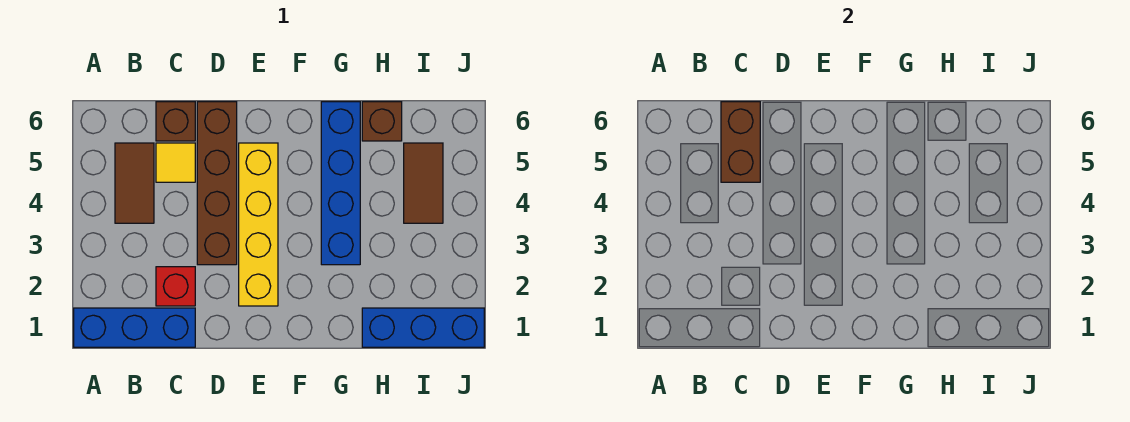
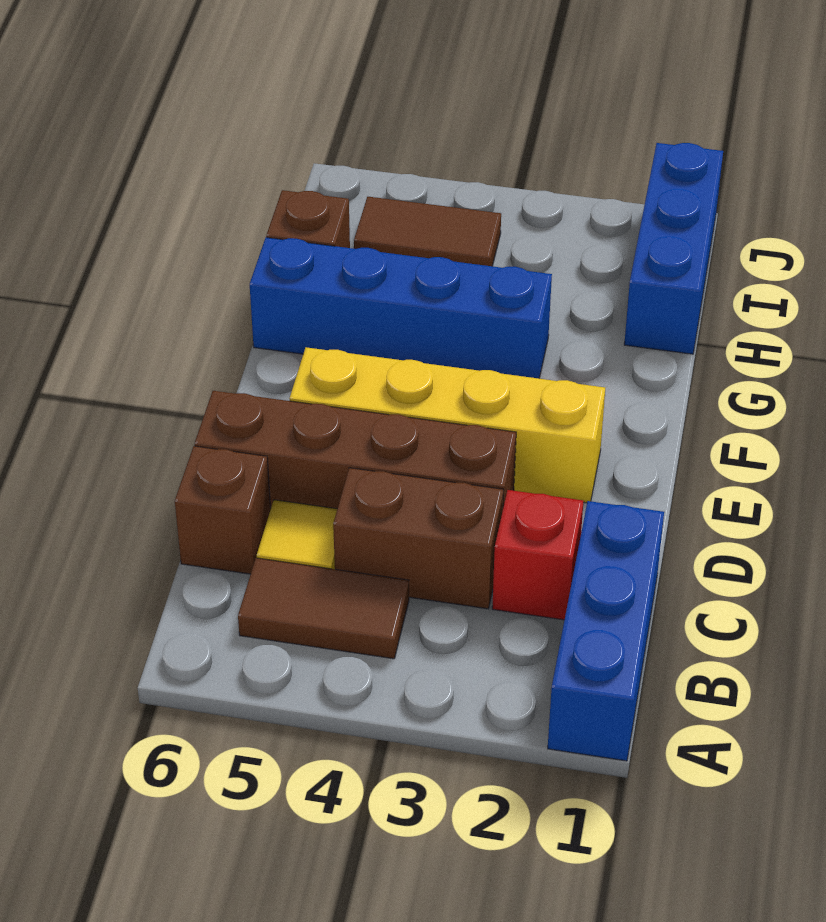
brown brick C5:C6 level 2 -> brown brick C3:C4 level 1

